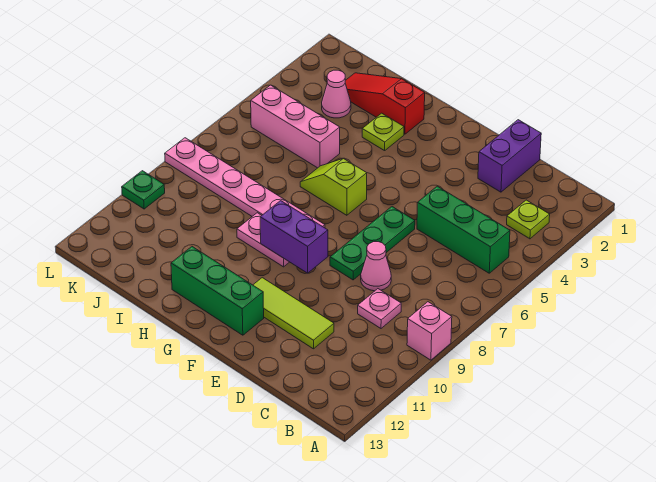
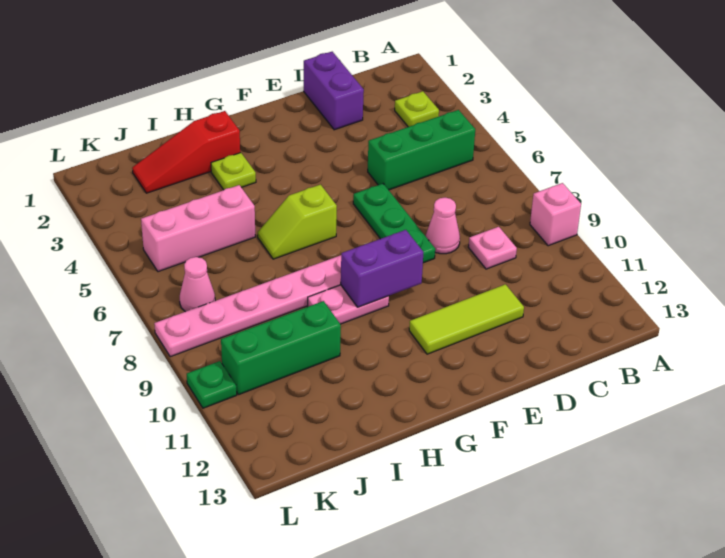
green brick F12:H12 level 1 -> green brick I10:K10 level 1
pink cone J3 level 1 -> pink cone K7 level 1

